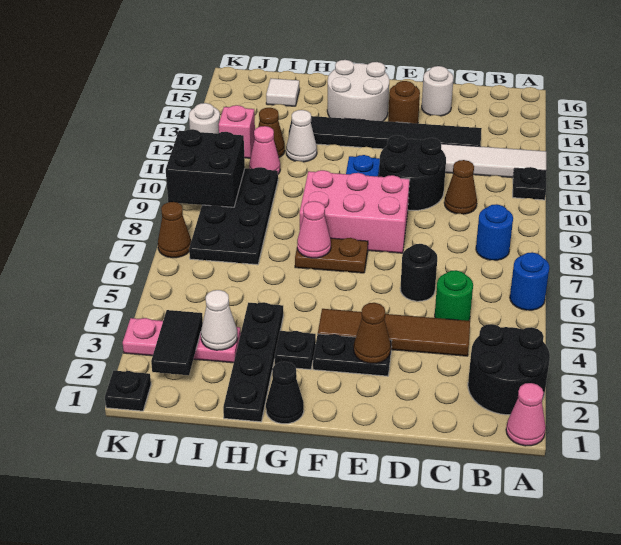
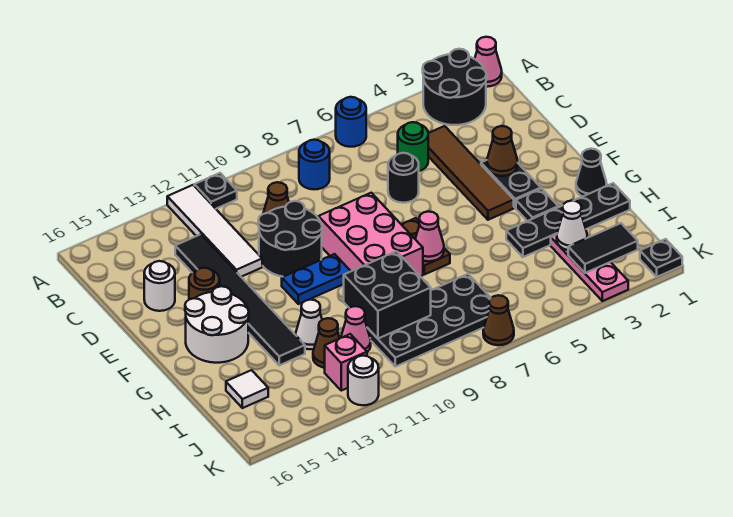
black brick J9:K10 level 2 -> black brick H9:I10 level 2

